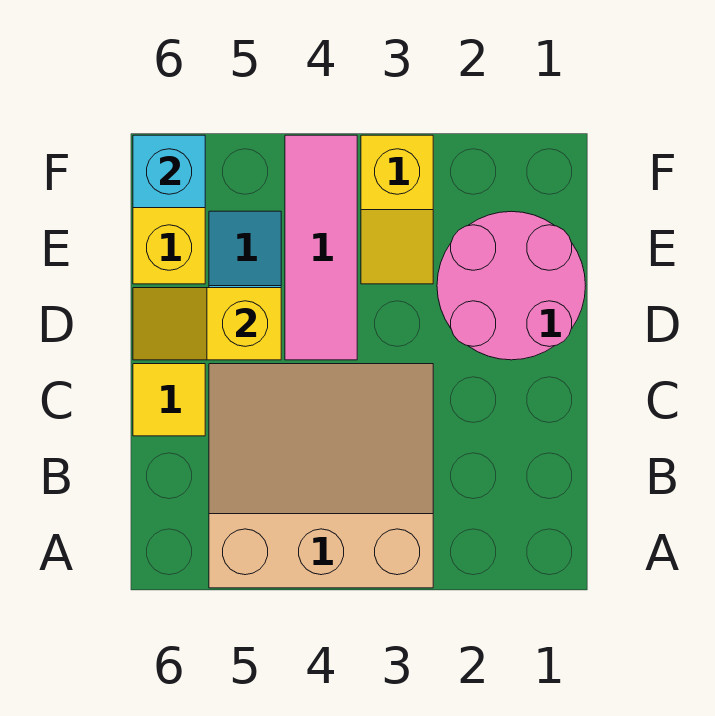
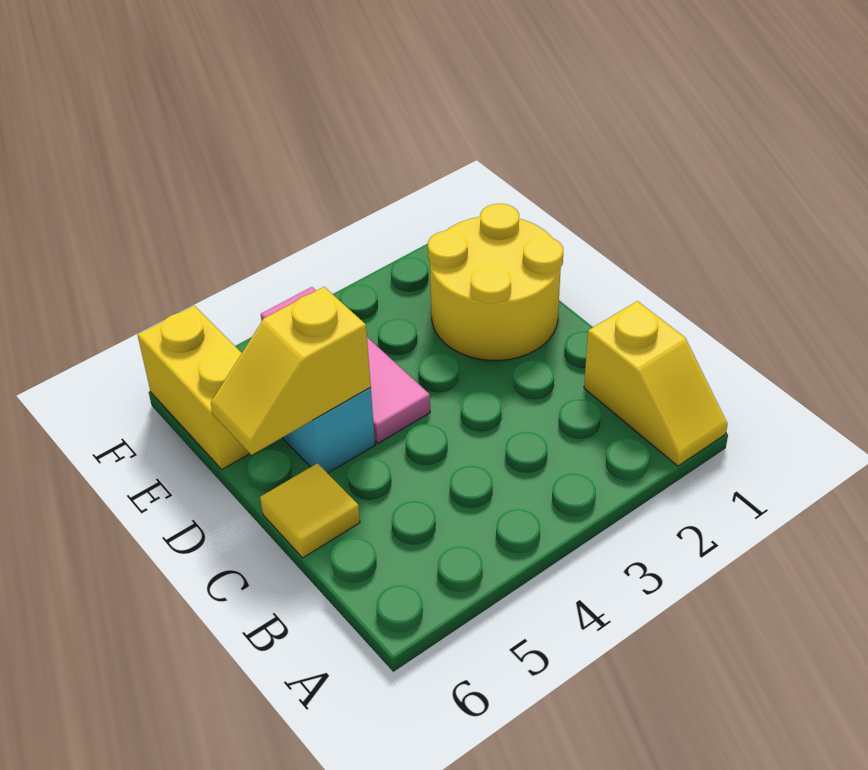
tan slope A3:C5 level 1 top A -> none
pink round brick D1:E2 level 1 -> yellow round brick D1:E2 level 1
yellow slope E3:F3 level 1 top F -> yellow slope A1:B1 level 1 top B
cyan brick F6 level 2 -> none

